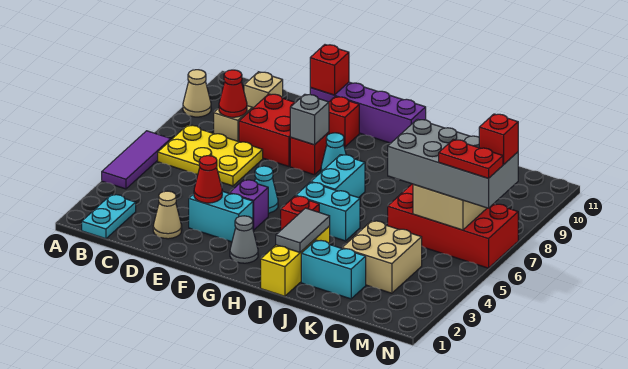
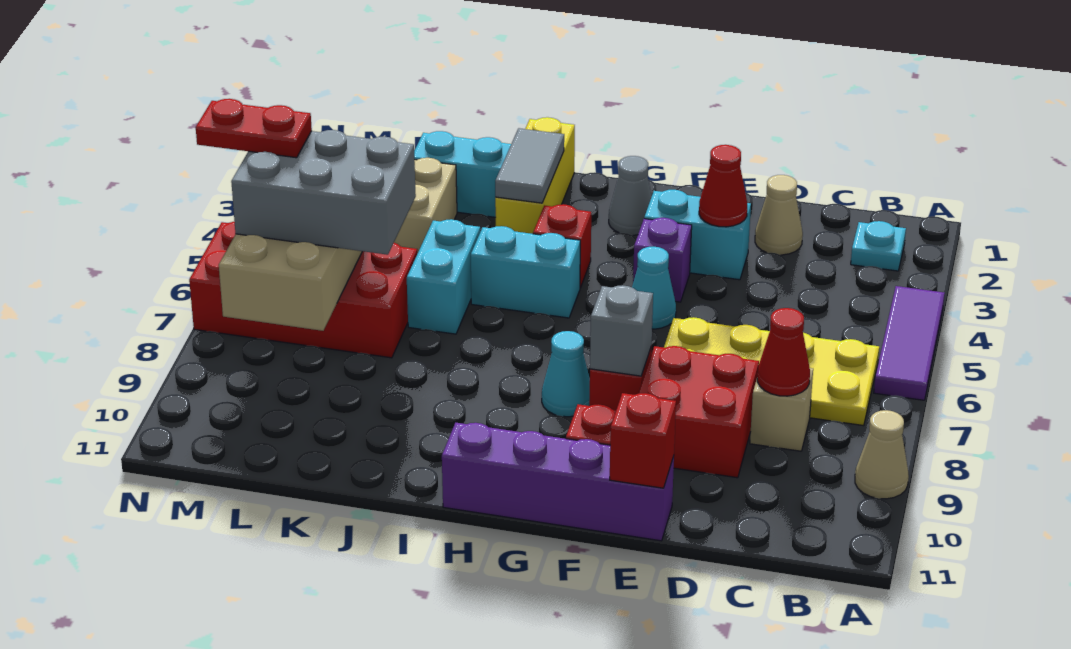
cyan plate B1:B2 level 1 -> cyan plate B2 level 1
yellow plate B6:D7 level 1 -> yellow plate B6:E7 level 1
tan brick C10 level 1 -> none
cyan brick H6:H7 level 1 -> cyan brick J5:J6 level 1
grey brick K6:N7 level 3 -> grey brick K6:M7 level 3
red brick N7 level 4 -> none

